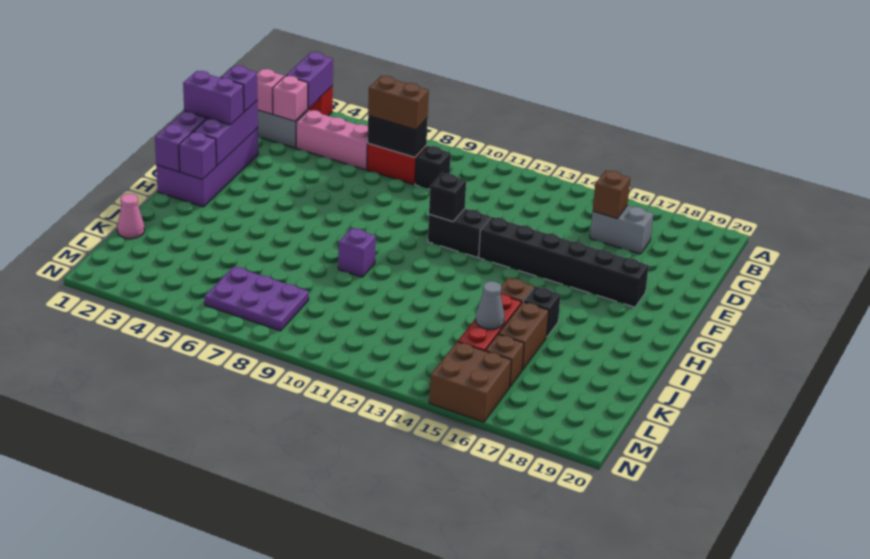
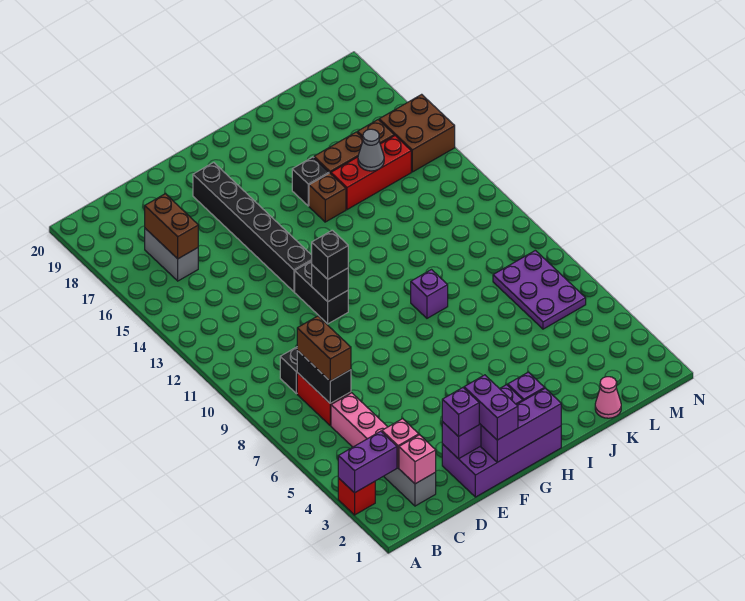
brown brick C16 level 2 -> brown brick C16:C17 level 2
none -> black brick F11 level 3

